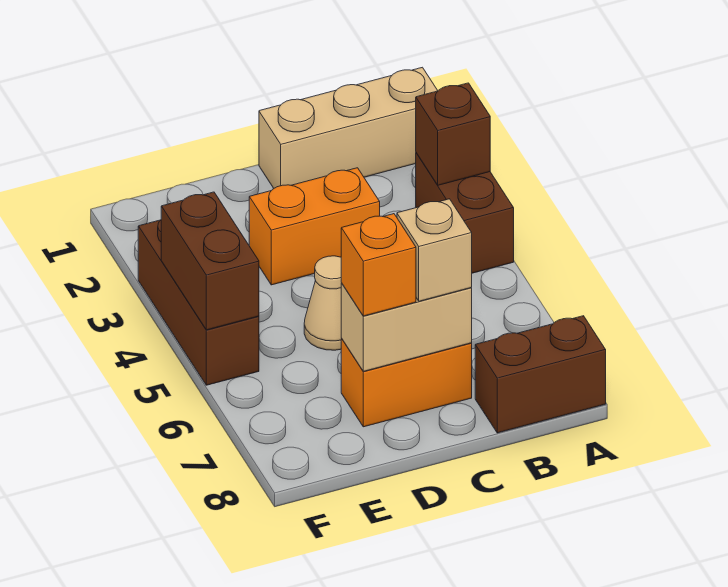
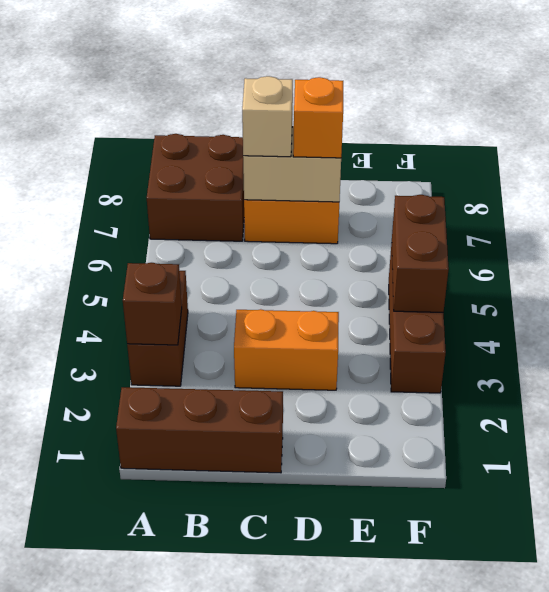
tan brick A1:C1 level 1 -> brown brick A1:C1 level 1
brown brick A8:B8 level 1 -> brown brick A7:B8 level 1
tan cone D5 level 1 -> none

